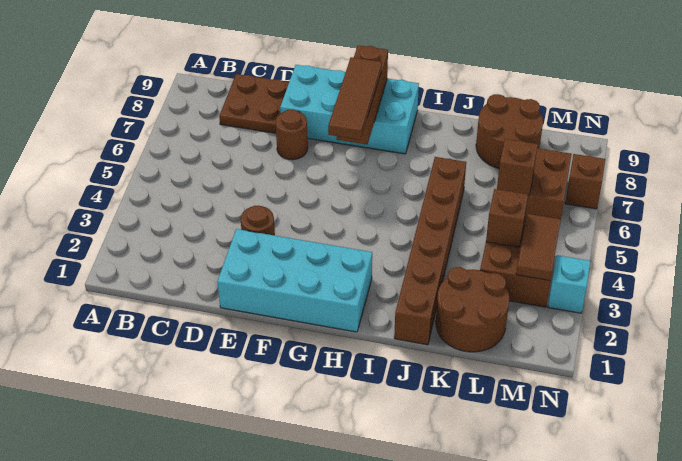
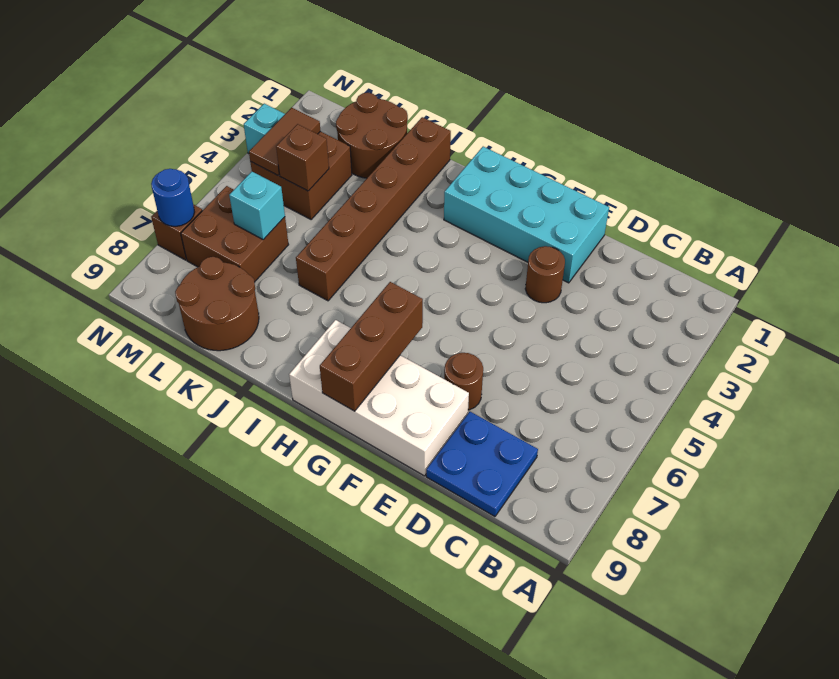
brown plate C8:D9 level 1 -> blue plate C8:D9 level 1
cyan brick E8:H9 level 1 -> white brick E8:H9 level 1
brown tile G6:G8 level 3 -> none
brown brick L6 level 2 -> cyan brick L6 level 2
none -> blue round brick N7 level 2

